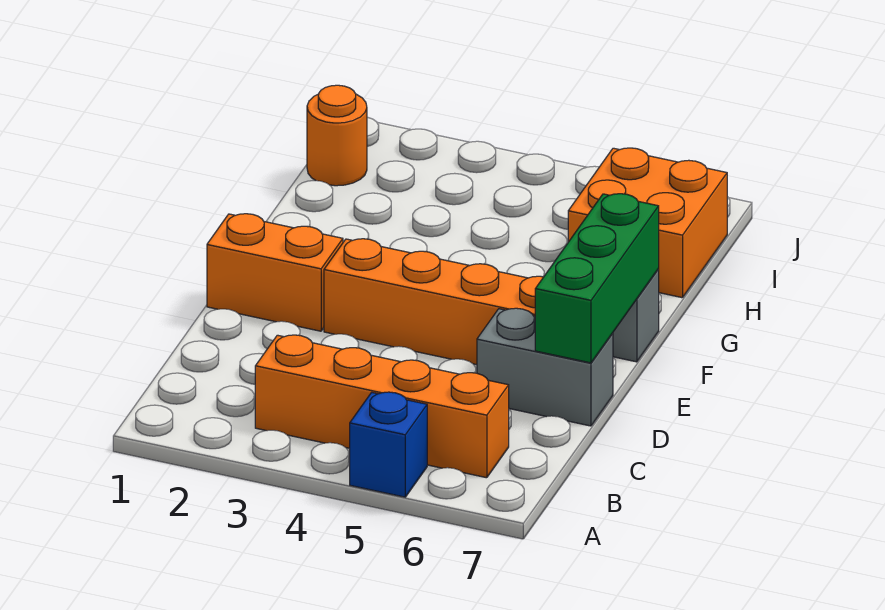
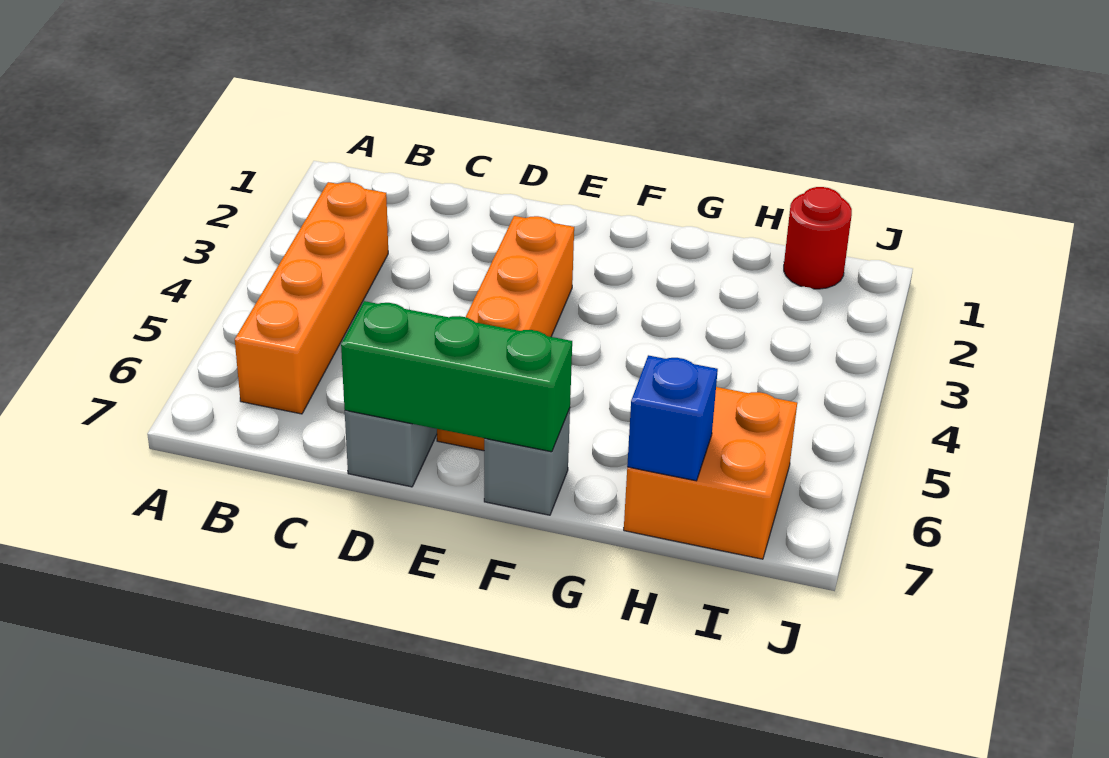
blue brick A5 level 1 -> blue brick H7 level 2
orange brick E1:E2 level 1 -> none
orange round brick I1 level 1 -> red round brick I1 level 1

